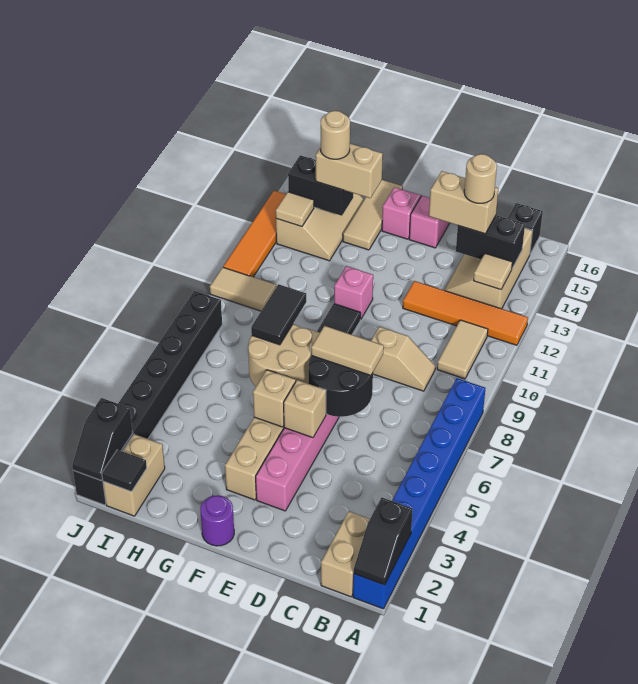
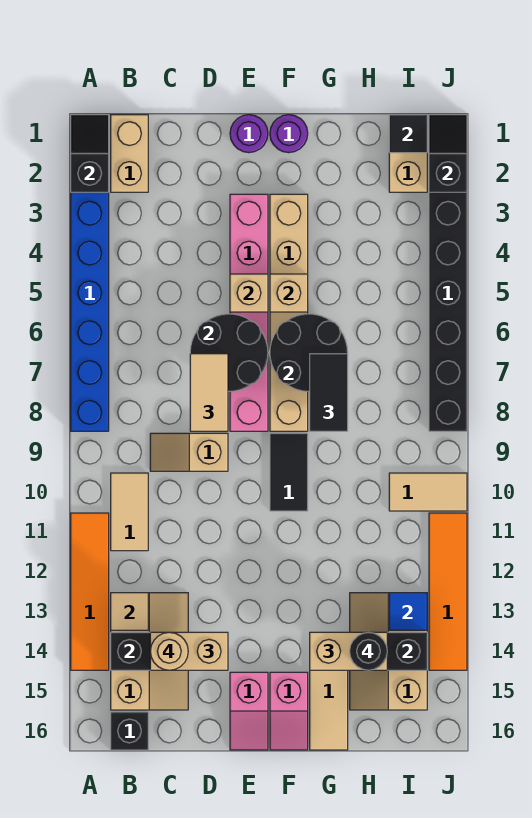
orange tile A12:D12 level 1 -> orange tile A11:A14 level 1
tan tile D7:E7 level 3 -> tan tile D7:D8 level 3
none -> purple round brick E1 level 1
tan round brick F6:G7 level 2 -> black round brick F6:G7 level 2
pink brick F11 level 1 -> none
tan round brick H14 level 4 -> black round brick H14 level 4
tan tile I13 level 2 -> blue tile I13 level 2

